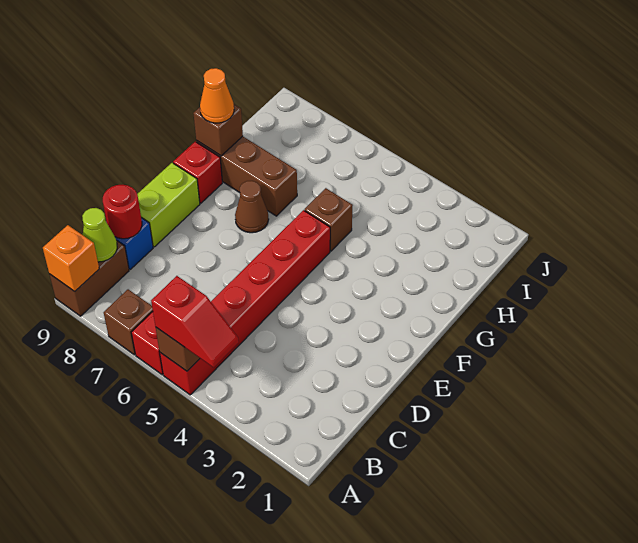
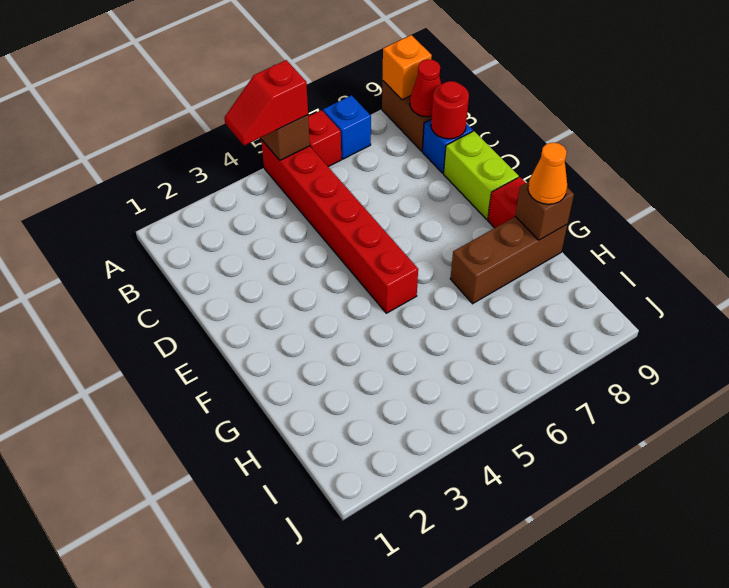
brown brick A7 level 1 -> blue brick A7 level 1
lime cone B9 level 2 -> red cone B9 level 2
brown cone F7 level 1 -> none
brown brick G5 level 1 -> none

